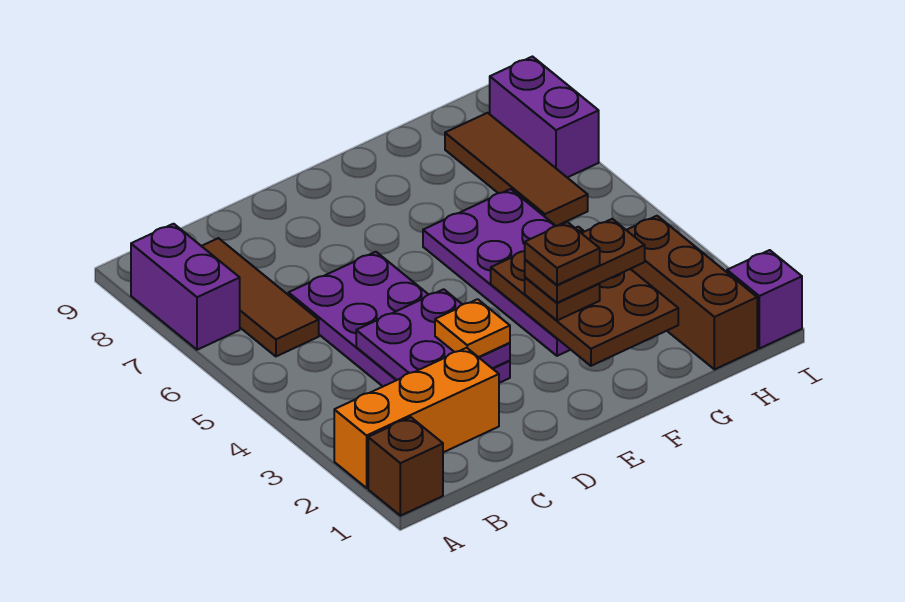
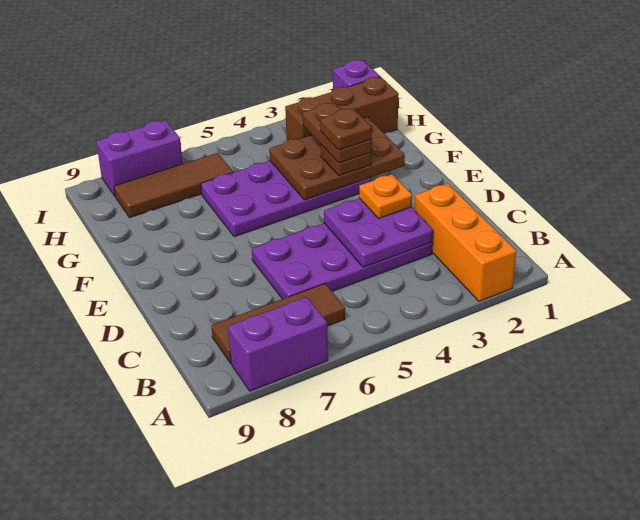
brown brick A1 level 1 -> none

